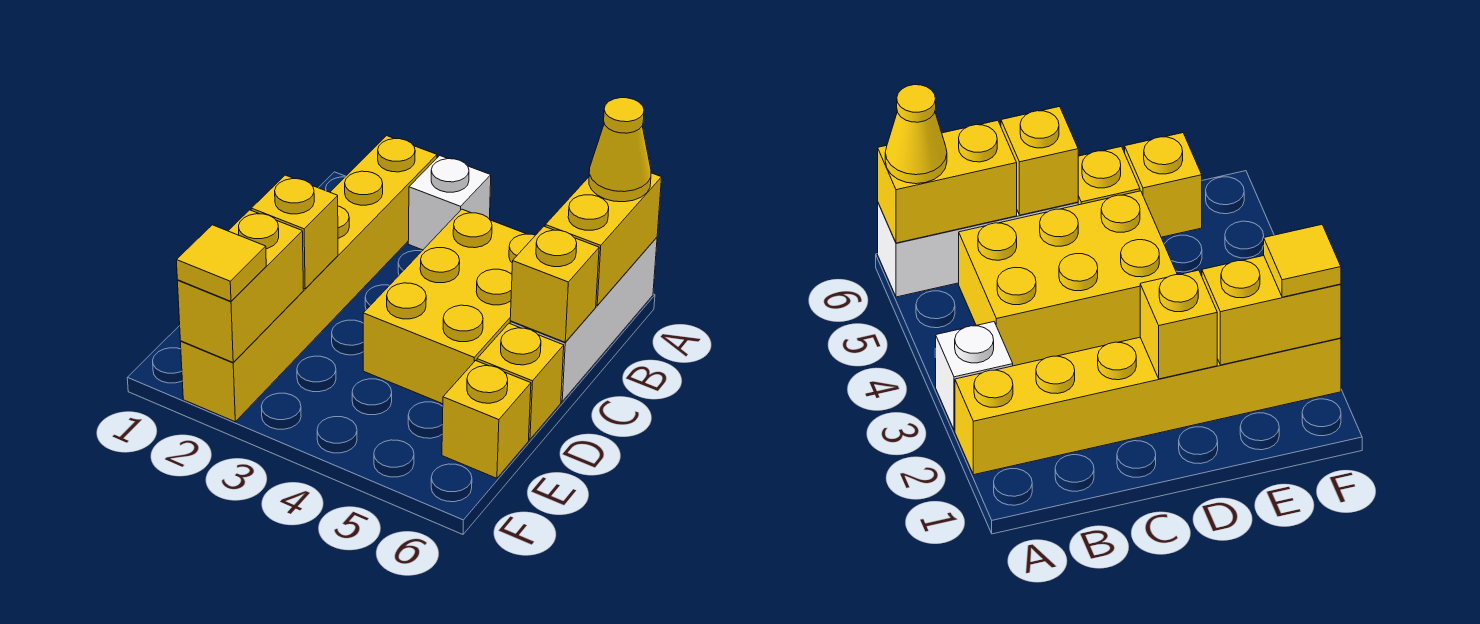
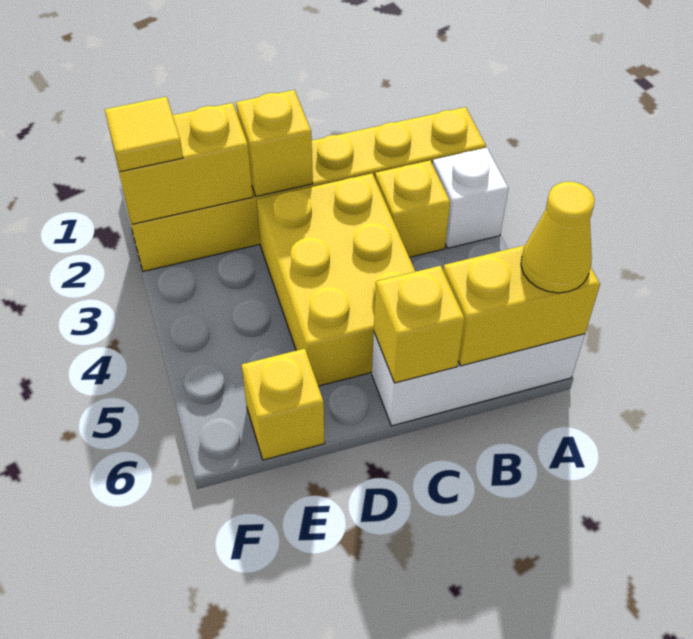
yellow brick B4:D5 level 1 -> yellow brick C3:D5 level 1
yellow brick D6 level 1 -> yellow brick B3 level 1

